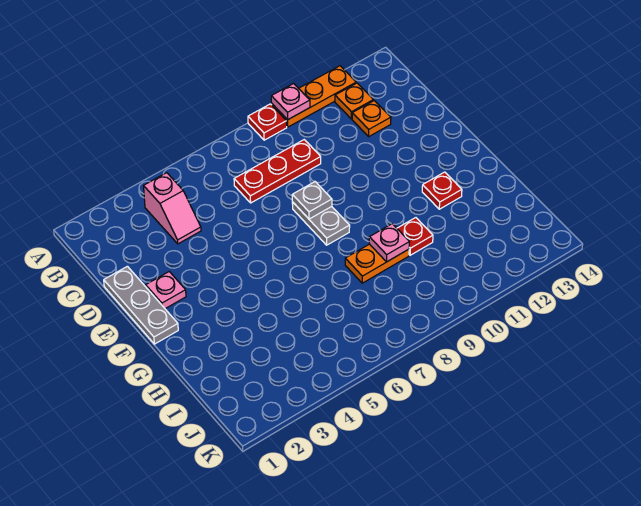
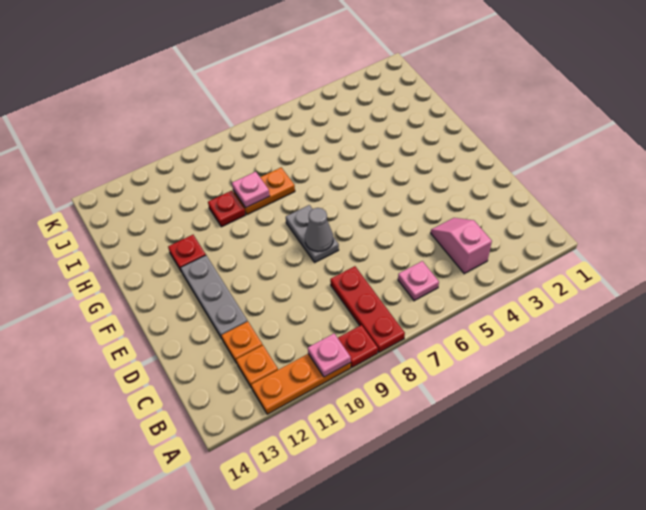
red plate C7:C9 level 1 -> red plate A8:C8 level 1
grey plate D1:F1 level 1 -> grey plate D12:F12 level 1
pink plate E2 level 1 -> pink plate B6 level 1
grey plate E8 level 2 -> grey cone E8 level 2

